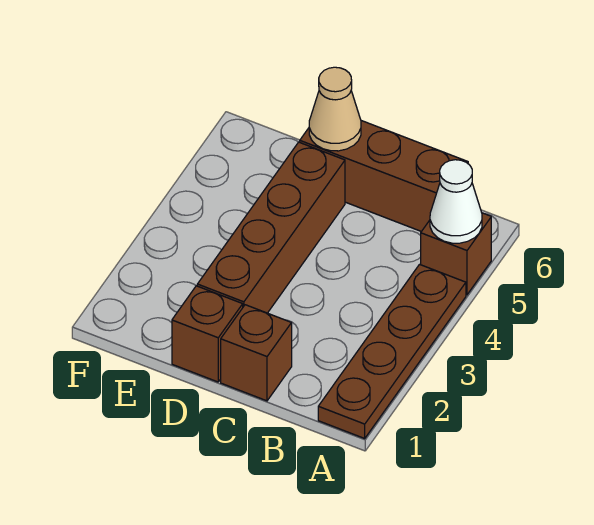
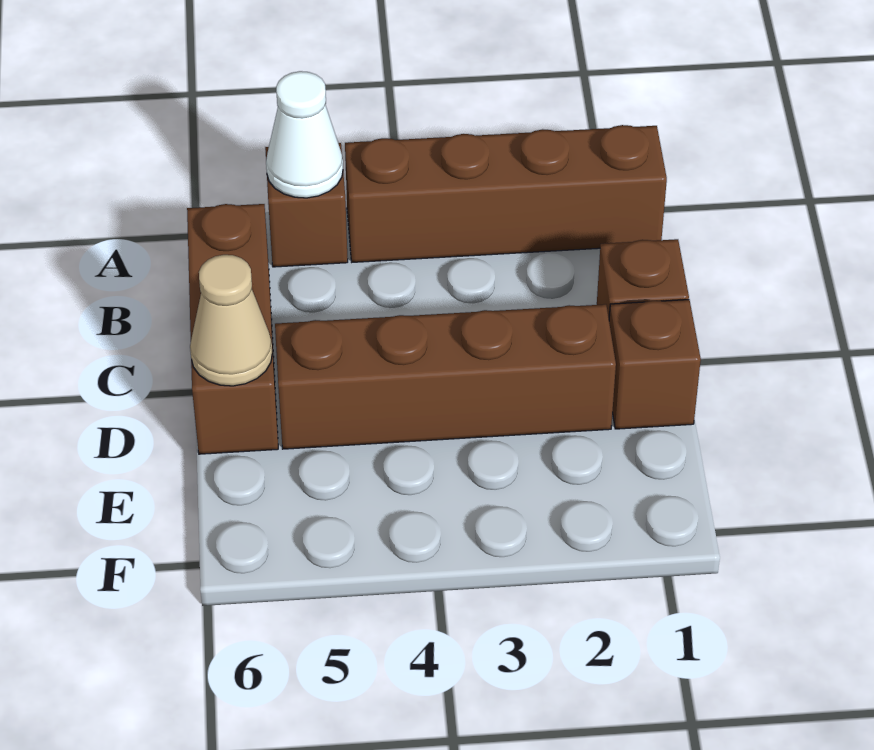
brown plate A1:A4 level 1 -> brown brick A1:A4 level 1

